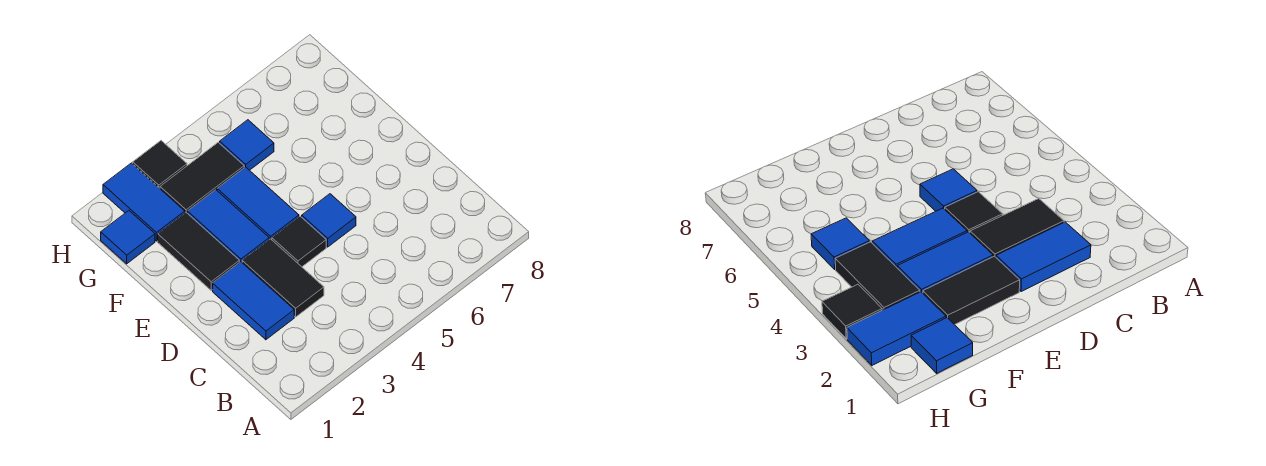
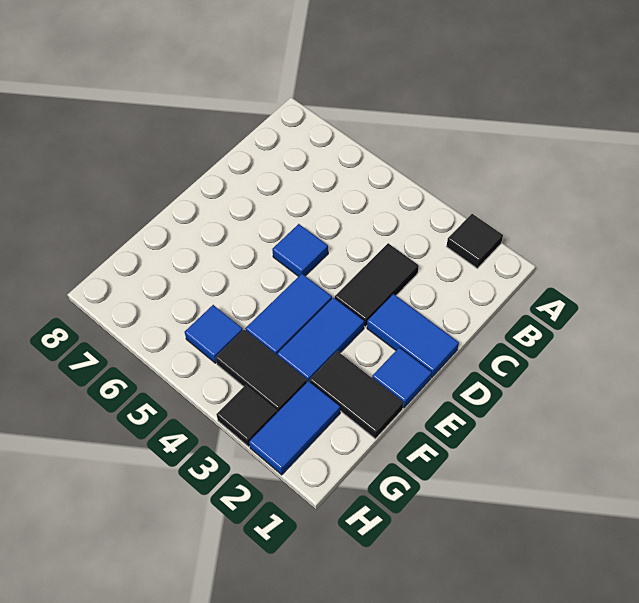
blue tile C2:D2 level 1 -> blue tile D1:D2 level 1
black tile D4 level 1 -> black tile A2 level 1
black tile E2:F2 level 1 -> black tile F1:F2 level 1
blue tile G1 level 1 -> blue tile E1 level 1

